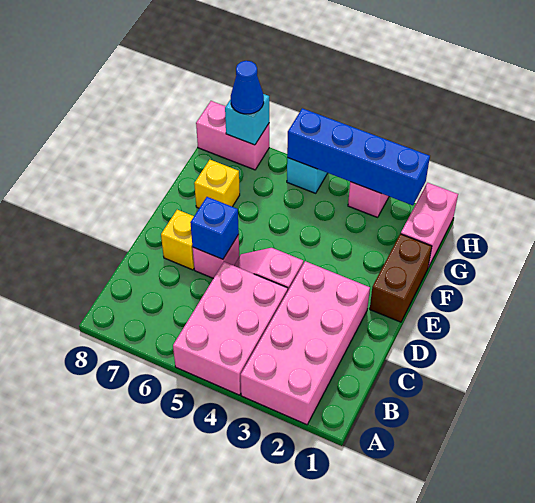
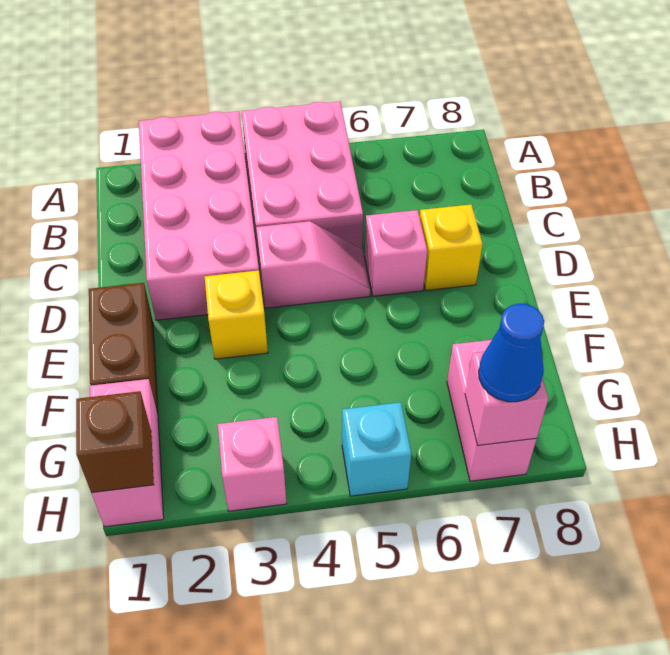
blue brick D6 level 2 -> none
yellow brick F7 level 1 -> yellow brick E3 level 1
none -> brown brick H1 level 2
blue brick H2:H5 level 2 -> none
pink brick H7:H8 level 1 -> pink brick G7:H7 level 1
cyan brick H7 level 2 -> pink brick H7 level 2

